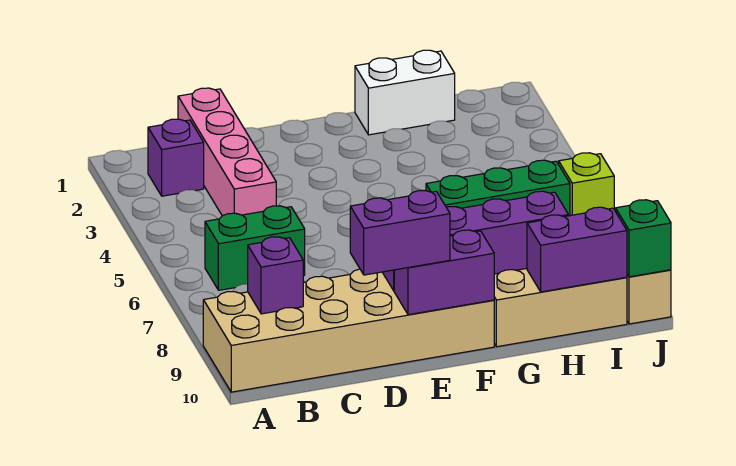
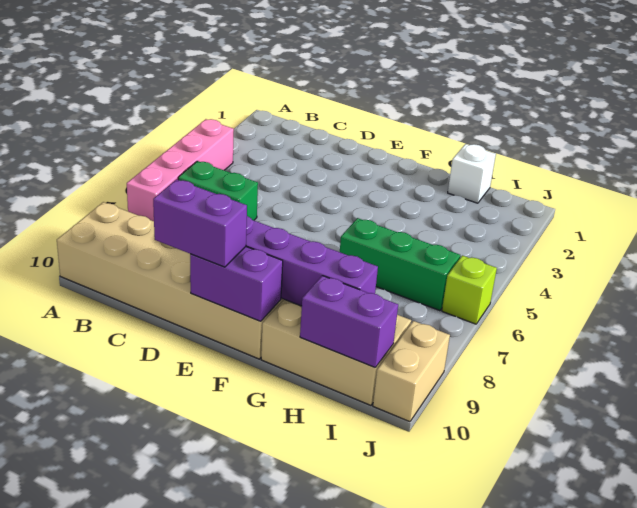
purple brick B2 level 1 -> none
purple brick B9 level 2 -> none
pink brick C1:C4 level 1 -> pink brick A4:A7 level 1
white brick G1:H1 level 1 -> white brick H1 level 1
green brick J10 level 2 -> none

